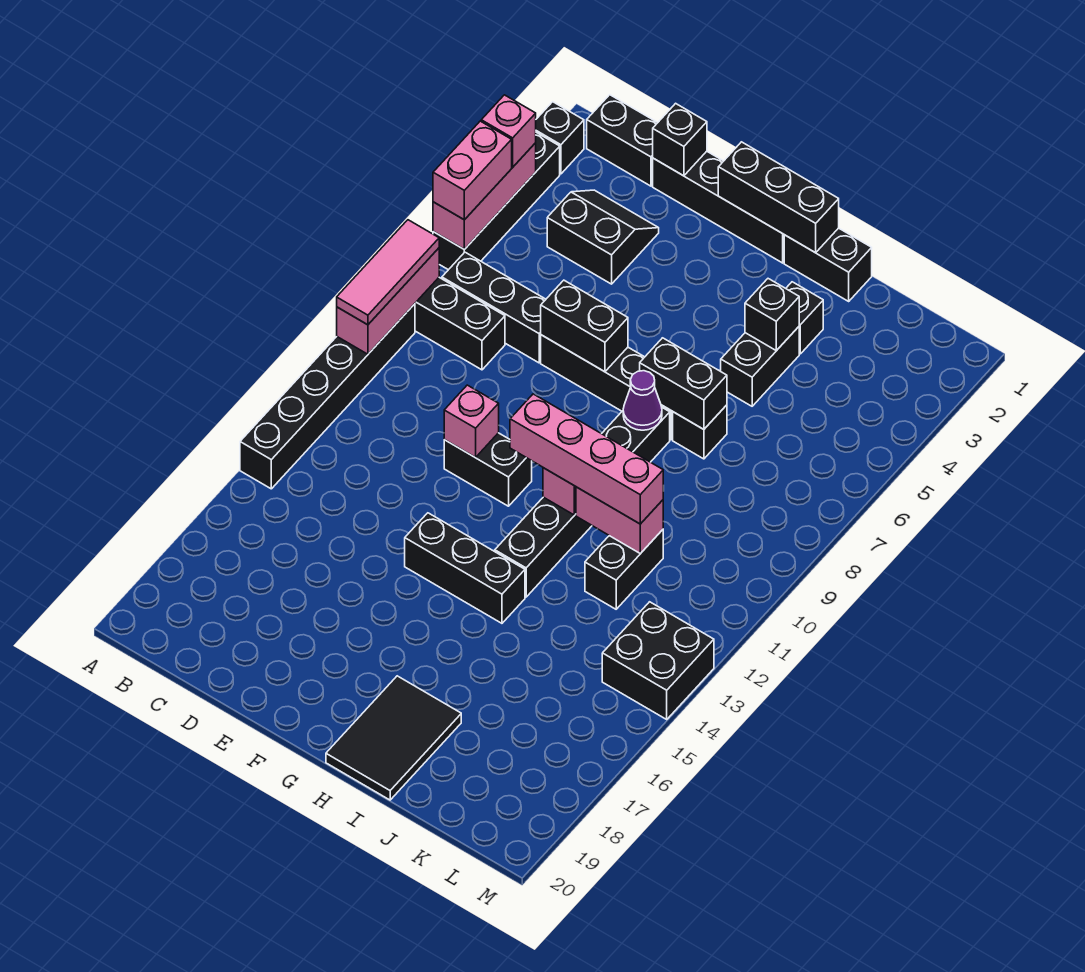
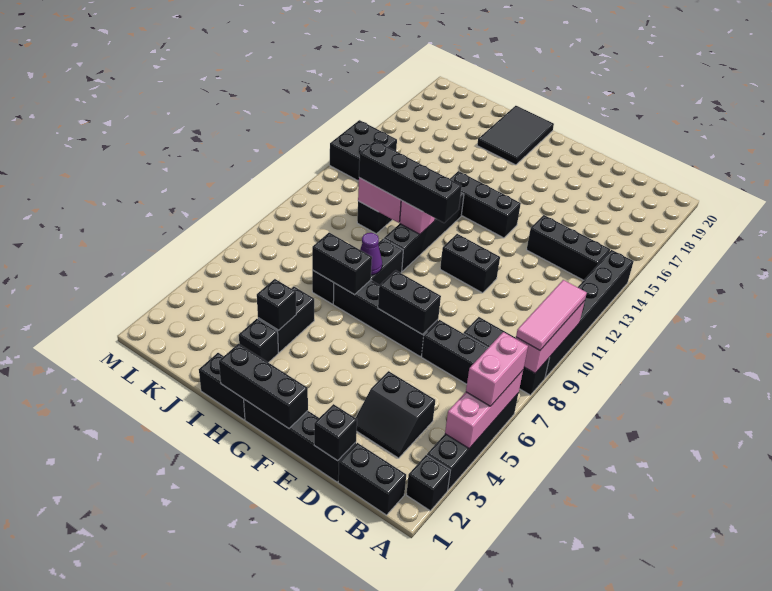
pink brick A4 level 3 -> none
none -> black brick B14:D14 level 1
pink brick E11 level 2 -> none
pink brick G11:J11 level 3 -> black brick G11:J11 level 3

